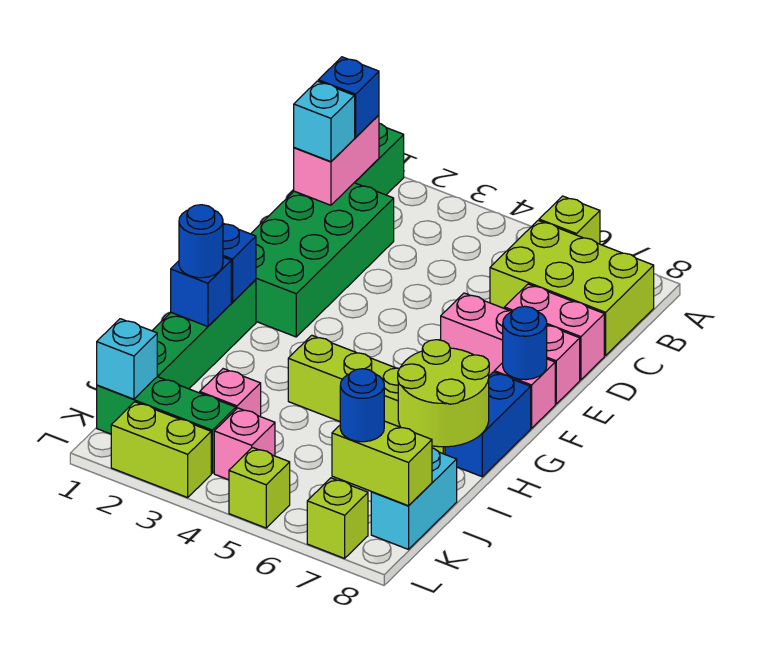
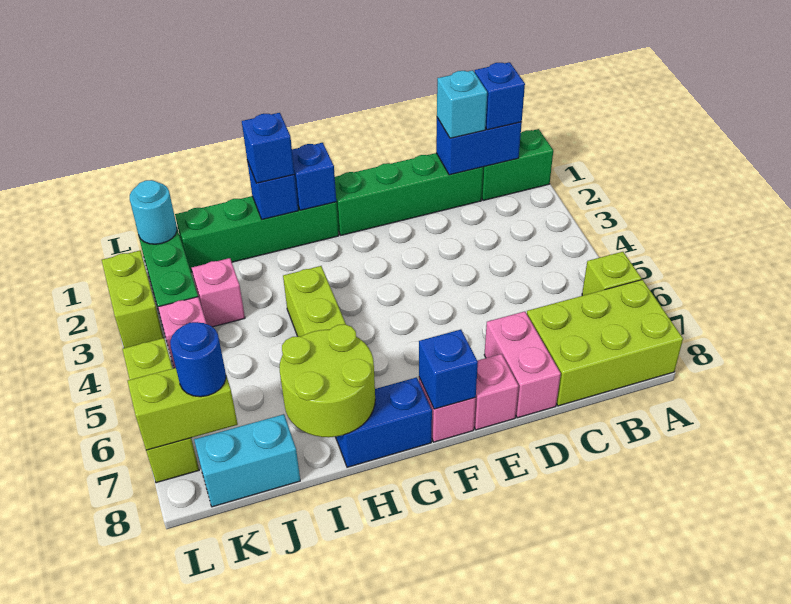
pink brick B1:C1 level 2 -> blue brick B1:C1 level 2
lime brick B6:C8 level 1 -> lime brick A7:C8 level 1
green brick C1:F2 level 1 -> green brick C1:F1 level 1
pink brick E6:E8 level 1 -> pink brick E8 level 1
blue round brick F8 level 2 -> blue brick F8 level 2
blue round brick H1 level 3 -> blue brick H1 level 3
cyan brick K1 level 2 -> cyan round brick K1 level 2
lime brick K7:K8 level 2 -> lime brick K7:L7 level 2

